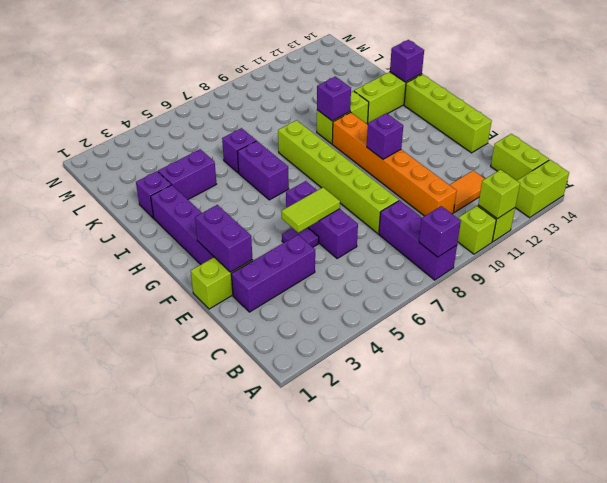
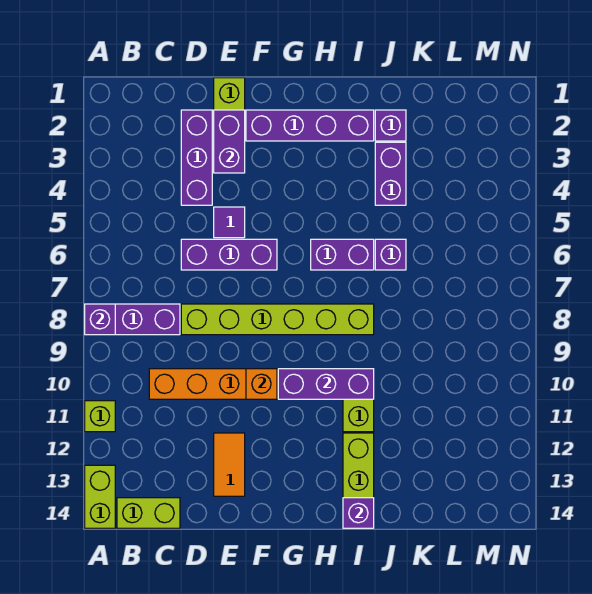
lime brick A10 level 1 -> none
lime brick A11 level 2 -> none
orange tile C11:C12 level 1 -> orange tile E12:E13 level 1
purple brick E2:F2 level 2 -> purple brick E2:E3 level 2
lime tile E5:E6 level 2 -> none
lime brick E14:H14 level 1 -> none
purple brick F10 level 2 -> orange brick F10 level 2
purple brick I10 level 2 -> purple brick G10:I10 level 2

